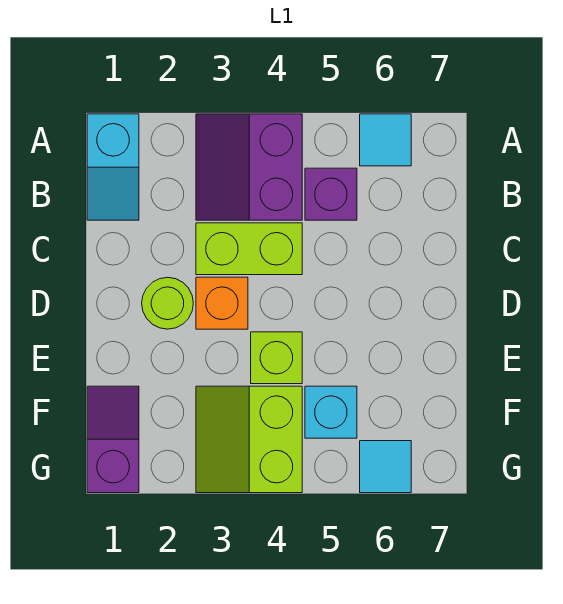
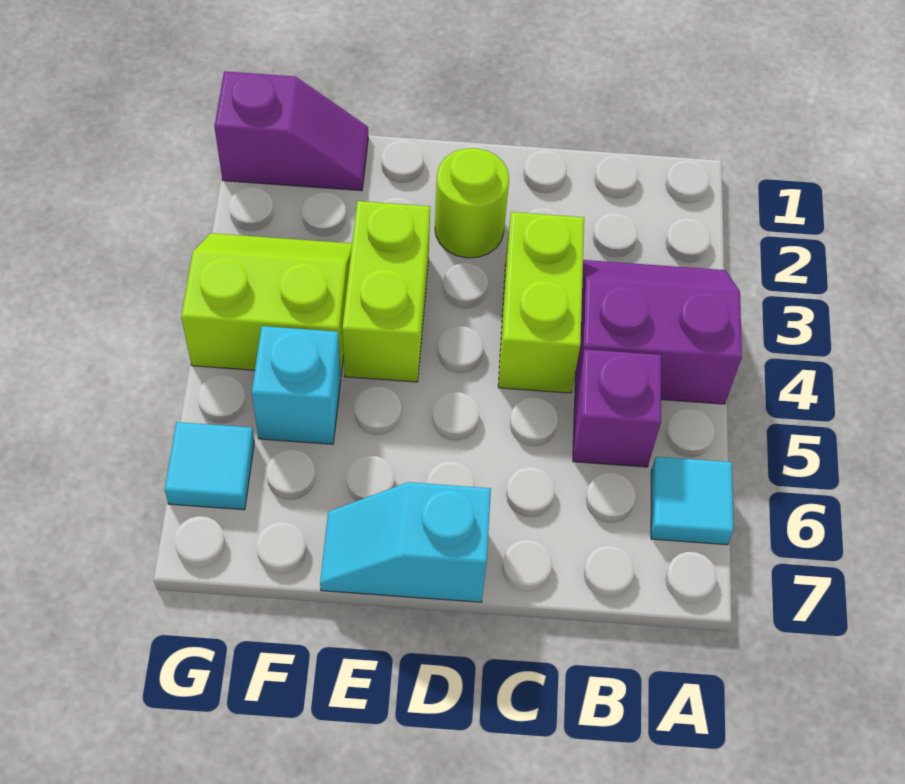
cyan slope A1:B1 level 1 top A -> cyan slope D7:E7 level 1 top D
orange brick D3 level 1 -> none
lime brick E4 level 1 -> lime brick E3:E4 level 1

